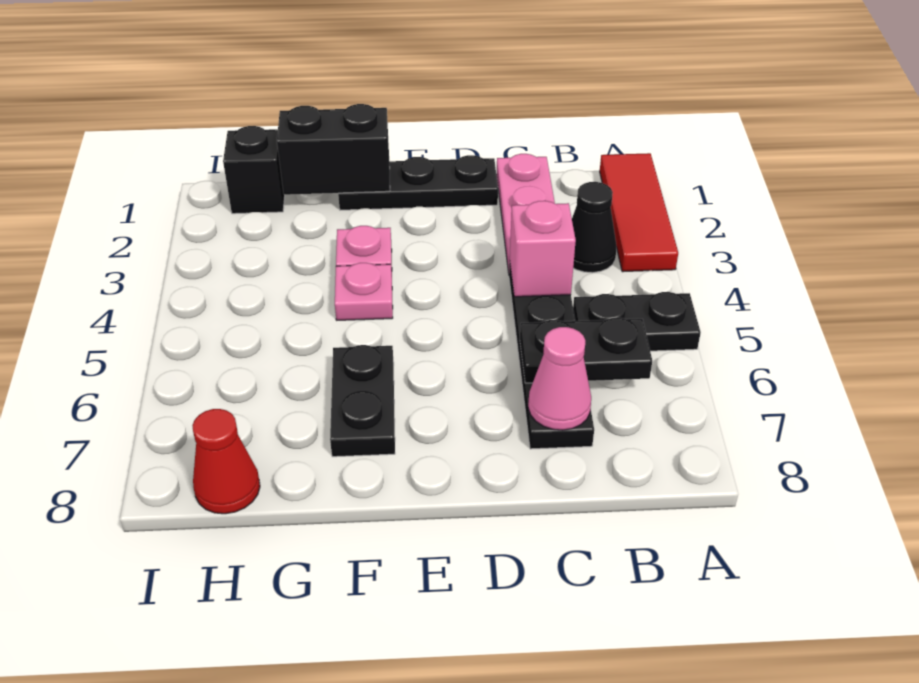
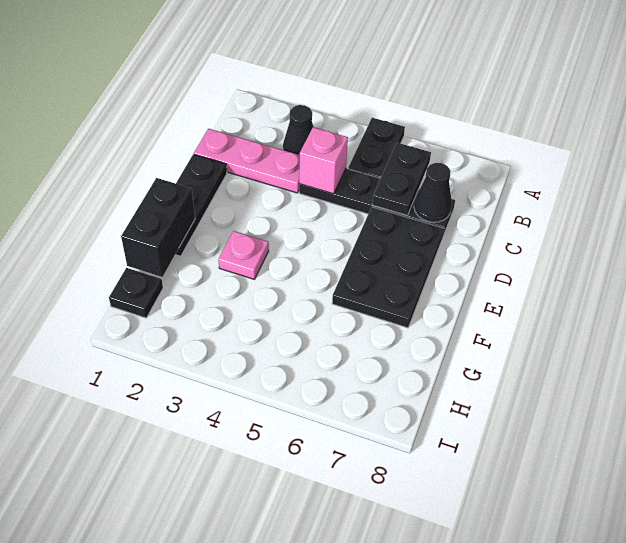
red tile A1:A3 level 1 -> none
pink cone C7 level 2 -> black cone C7 level 2
pink plate F4 level 1 -> none
black plate F6:F7 level 1 -> black plate D6:F7 level 1
black brick H1 level 1 -> black plate H1 level 1
red cone H8 level 1 -> none

